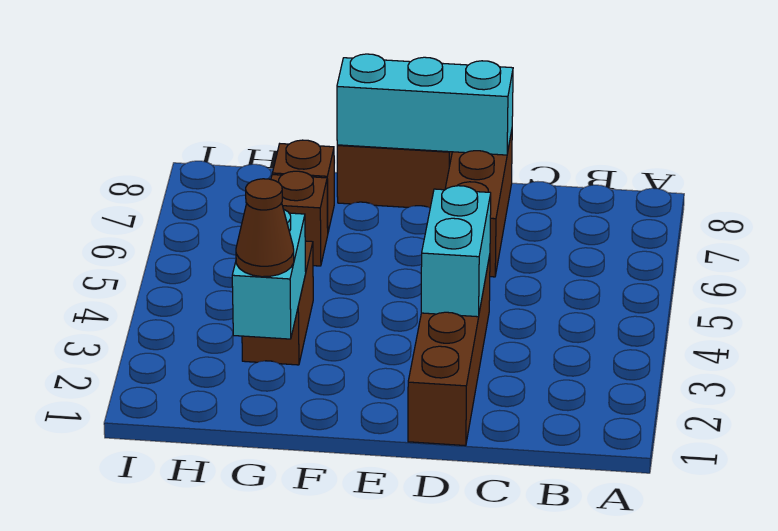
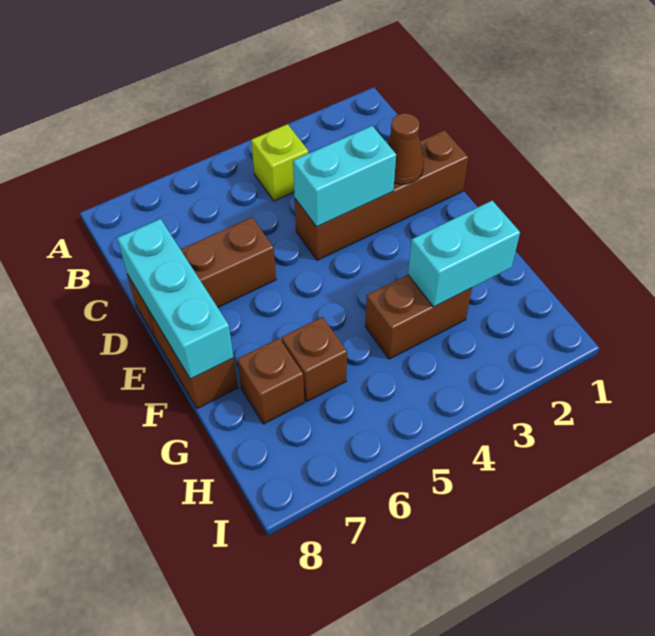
none -> lime brick B4 level 1
brown cone G2 level 3 -> brown cone D2 level 2

